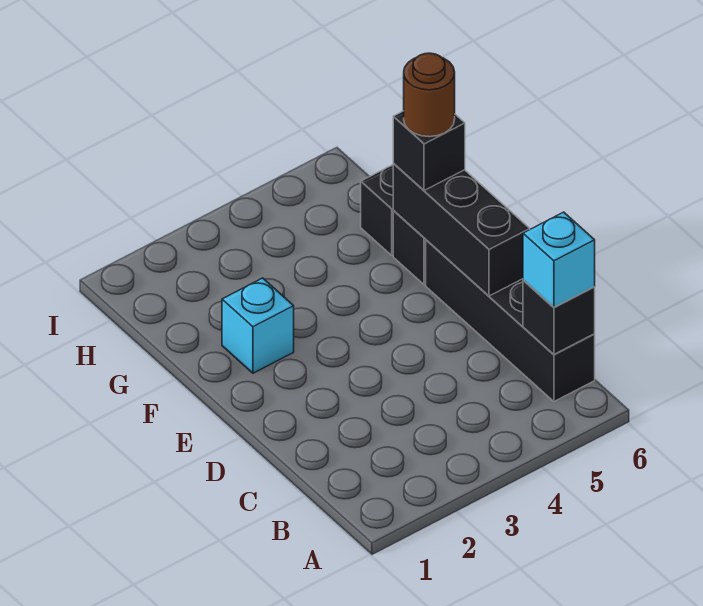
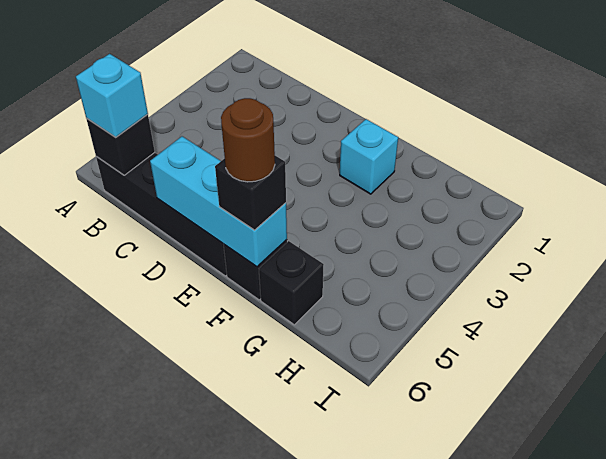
black brick D6:F6 level 2 -> cyan brick D6:F6 level 2

